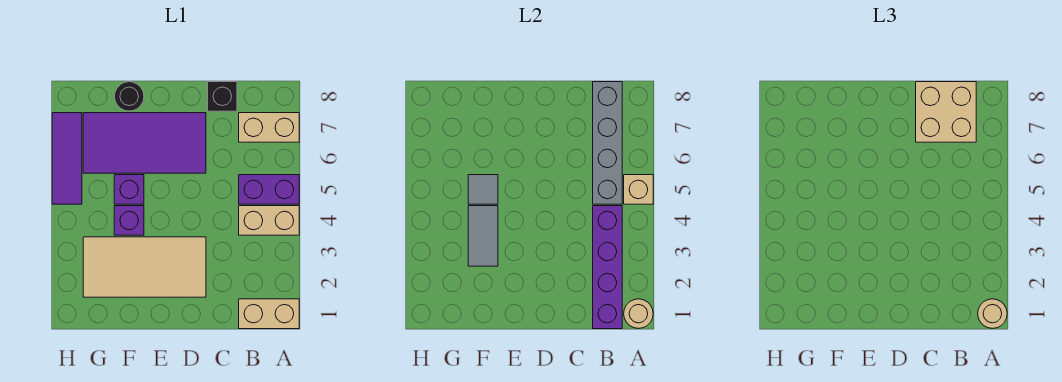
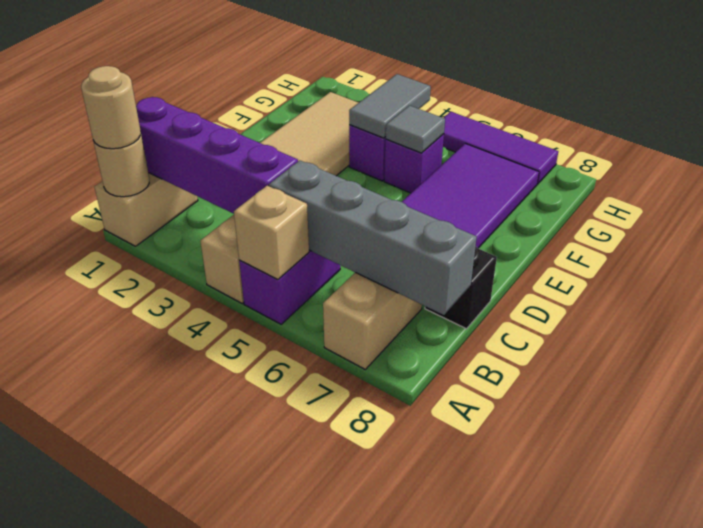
tan brick B7:C8 level 3 -> none
grey tile F3:F4 level 2 -> grey tile F4:G4 level 2
black round brick F8 level 1 -> none

